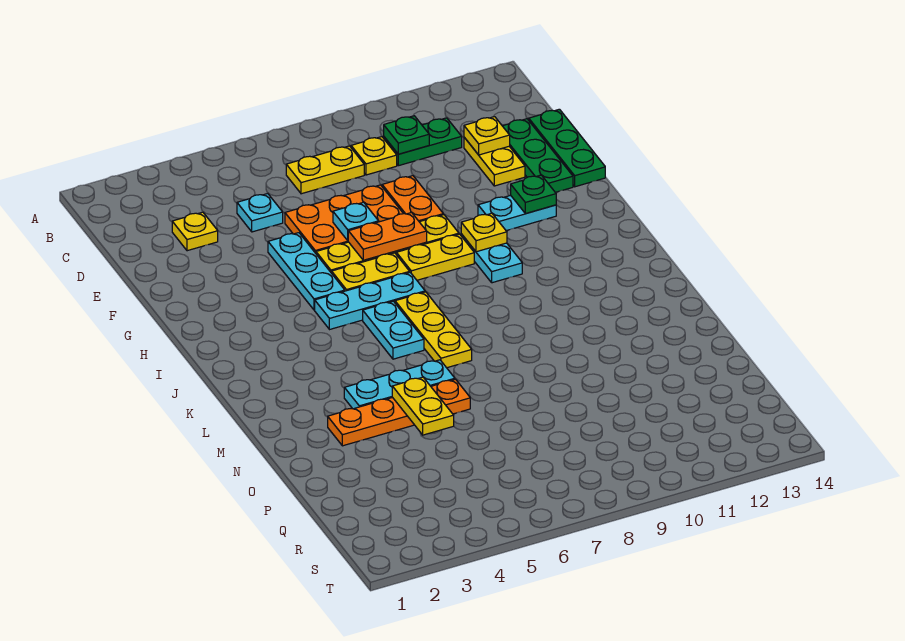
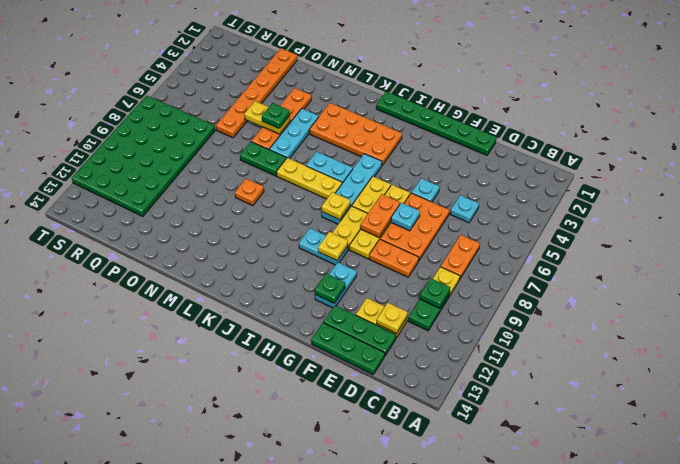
yellow plate C7:C8 level 1 -> orange plate C7:C8 level 1
yellow plate D3 level 1 -> yellow plate I8 level 2
none -> green plate E1:J1 level 1
cyan plate F5:H5 level 1 -> cyan plate F5 level 1
none -> orange plate I3:L4 level 1
cyan plate I5:I7 level 1 -> cyan plate I5:I8 level 1
none -> green plate M7:N7 level 1
none -> orange plate M9 level 1
none -> green plate N5 level 3
none -> orange plate P1:P6 level 1
none -> green plate Q7:T12 level 1

